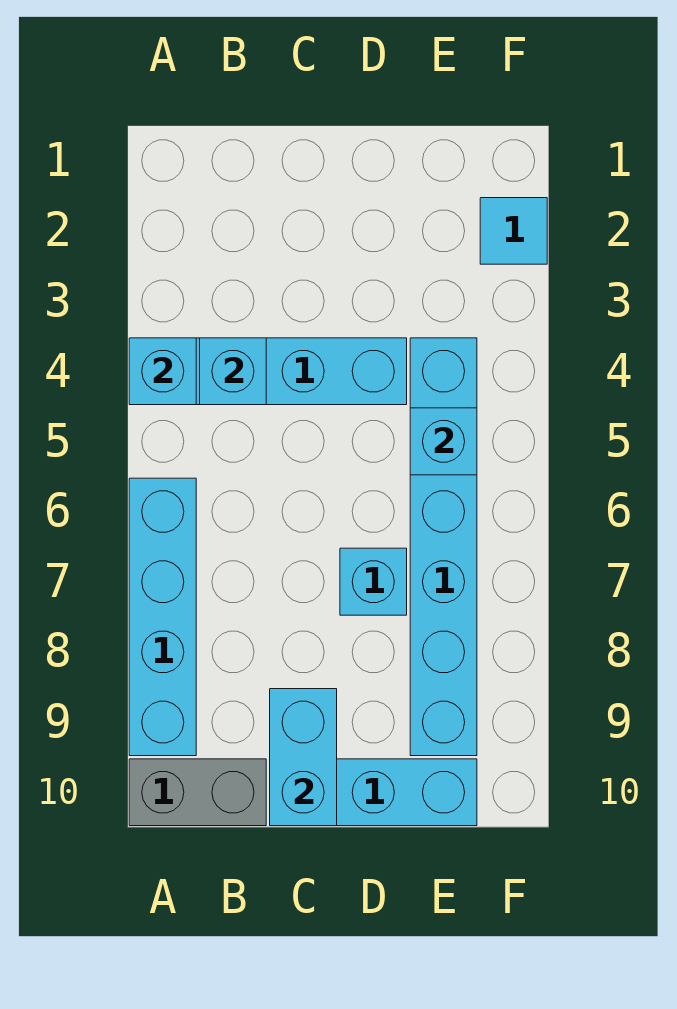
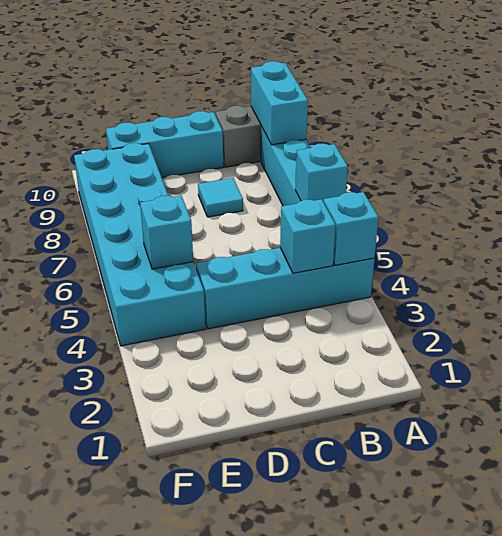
cyan brick C9:C10 level 2 -> cyan brick A9:A10 level 2
cyan brick D7 level 1 -> cyan brick A6 level 2
cyan brick E4:E9 level 1 -> cyan brick E4:F9 level 1
cyan tile F2 level 1 -> cyan tile C8 level 1

